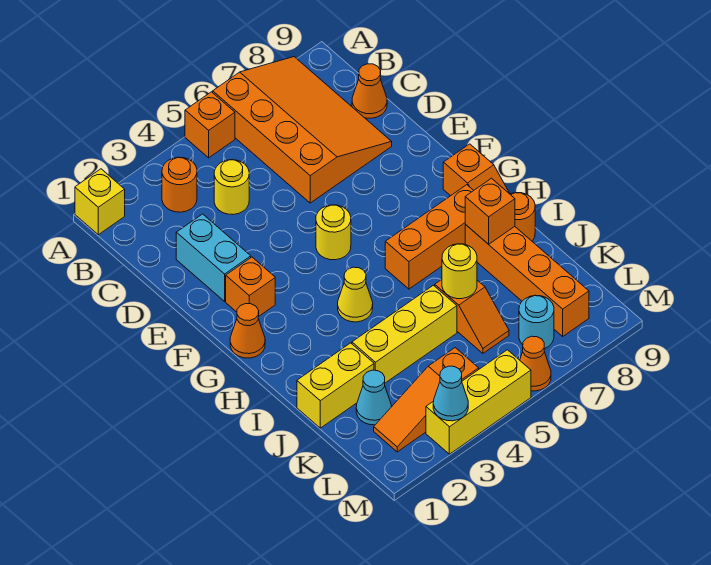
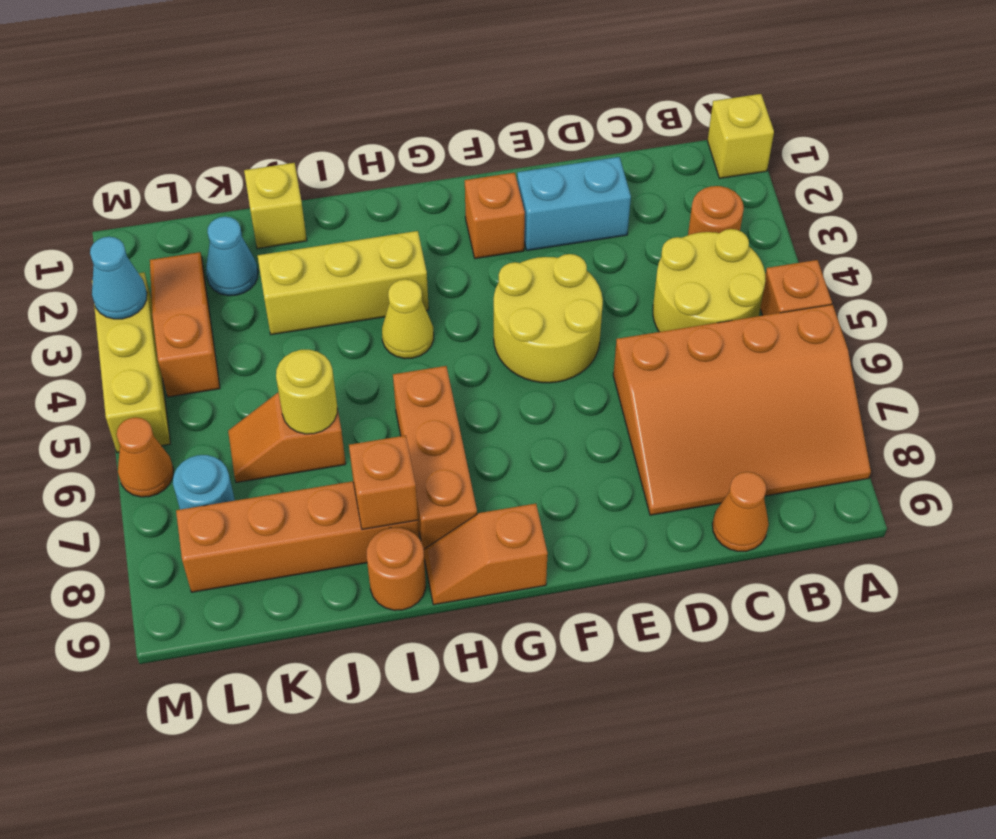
yellow round brick C4 level 1 -> yellow round brick B4:C5 level 1
yellow round brick F5 level 1 -> yellow round brick E4:F5 level 1
orange cone G1 level 1 -> none
yellow brick J1:J2 level 1 -> yellow brick J1 level 1
yellow brick J3:J5 level 1 -> yellow brick H3:J3 level 1

